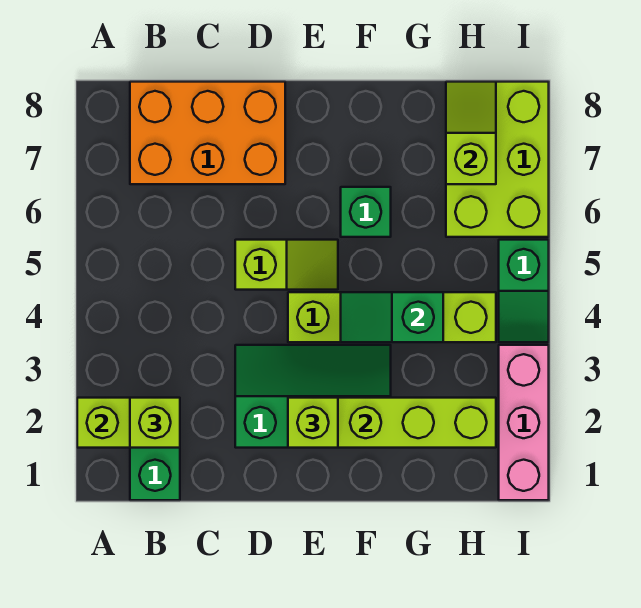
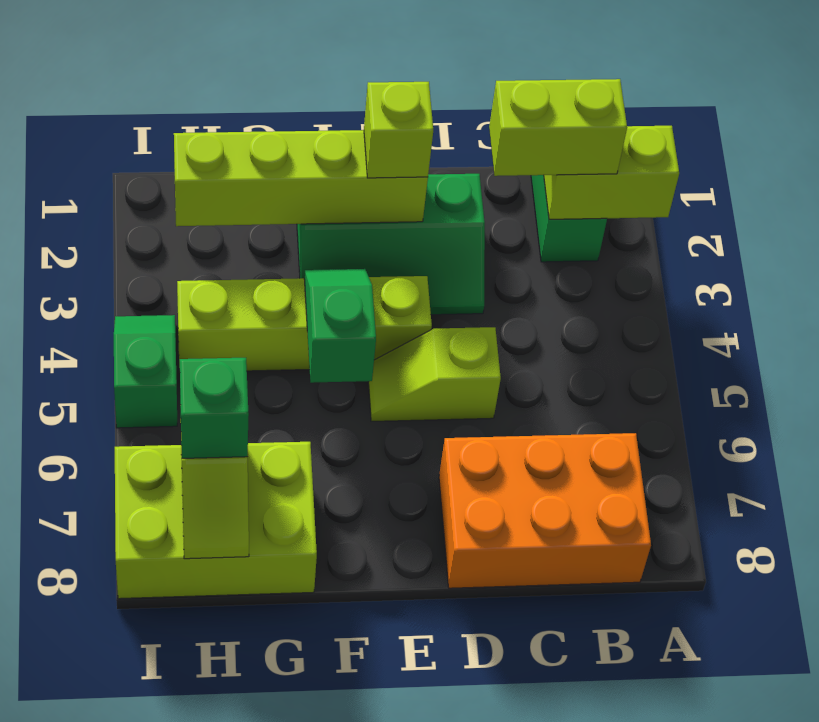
lime brick B2 level 3 -> lime brick B2:C2 level 3
green slope F4:G4 level 2 top G -> green slope F4:F5 level 2 top 5
green brick F6 level 1 -> green brick H7 level 3
lime brick H6:I8 level 1 -> lime brick G7:I8 level 1
pink brick I1:I3 level 1 -> none

